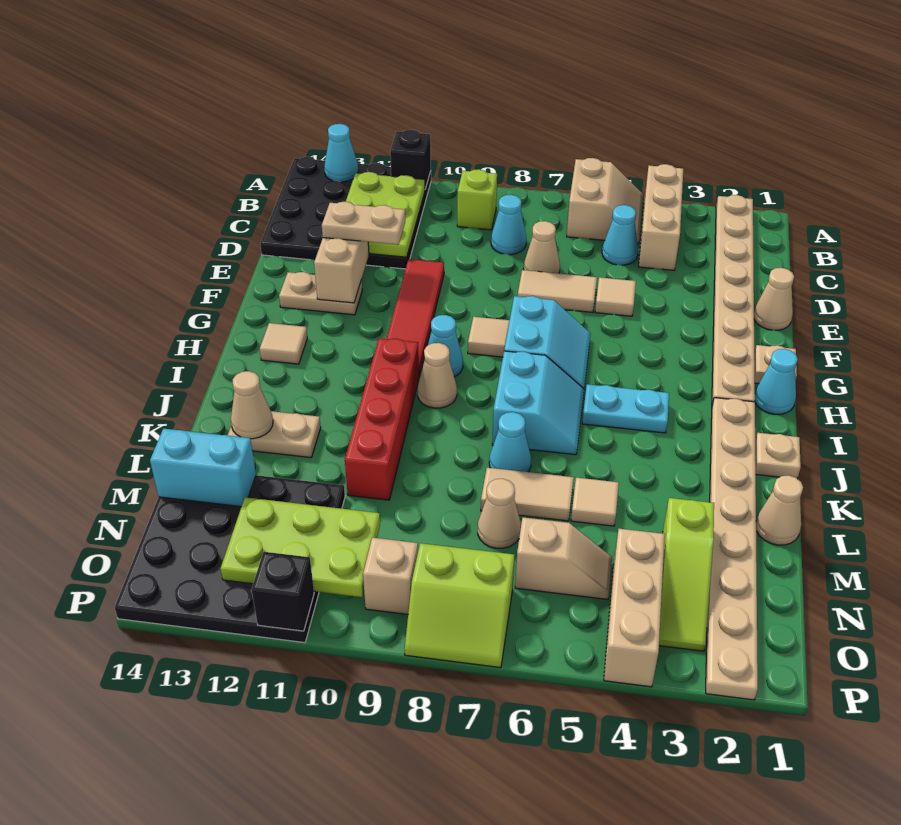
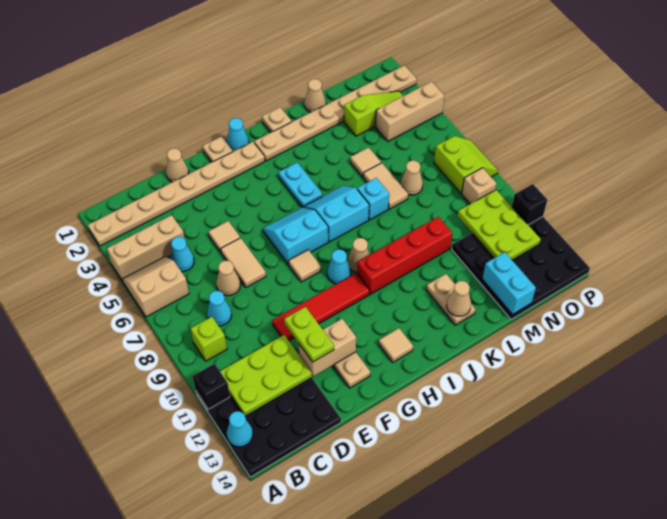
tan plate E11:E12 level 3 -> lime plate E11:E12 level 3
cyan cone K7 level 1 -> cyan brick K7 level 1
tan slope N5:N6 level 1 top 6 -> none

